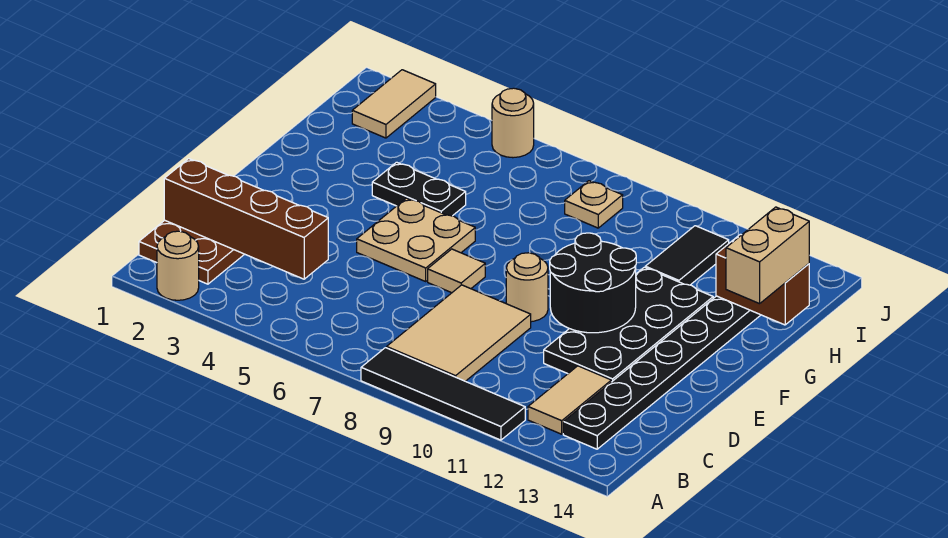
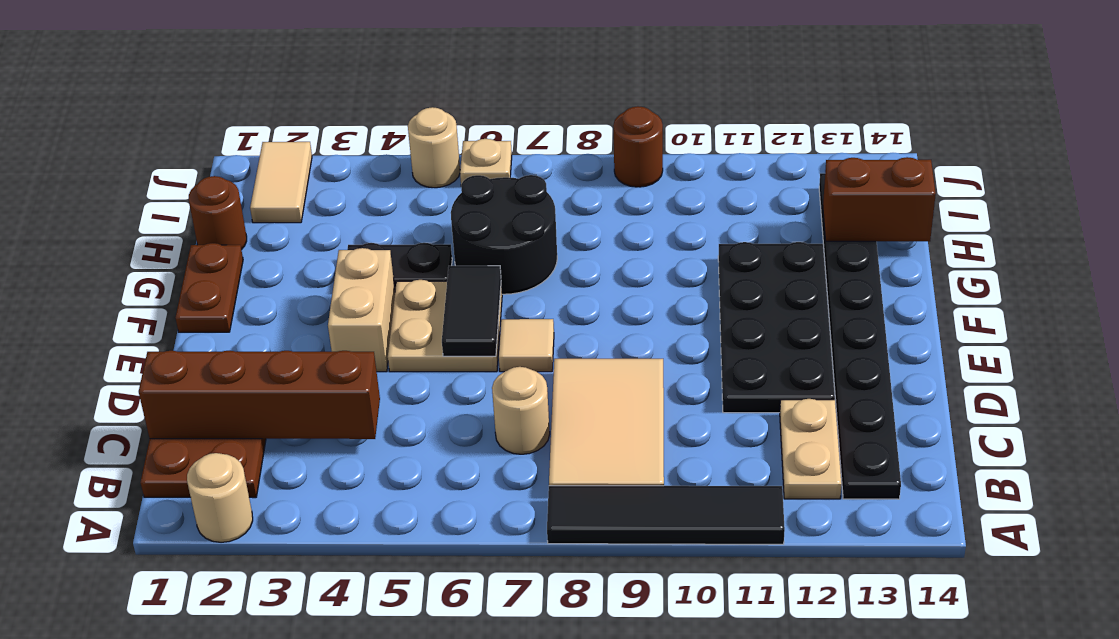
tan tile B12:C12 level 1 -> tan plate B12:C12 level 1
tan round brick E9 level 1 -> tan round brick C7 level 1
black round brick E10:F11 level 2 -> black round brick G6:H7 level 1
none -> brown plate F1:G1 level 1
tan brick G14:H14 level 3 -> tan brick E4:F4 level 1
none -> brown round brick H1 level 1
black tile H11:I11 level 1 -> black tile E6:F6 level 2
tan plate I8 level 1 -> tan plate J6 level 1
none -> brown round brick J9 level 1

